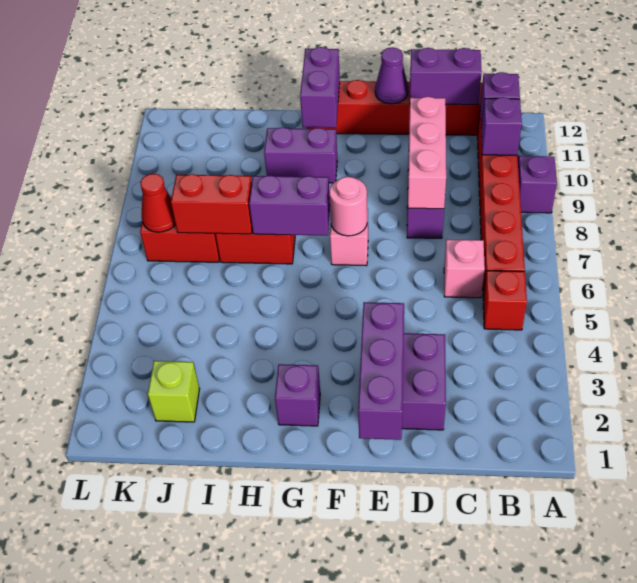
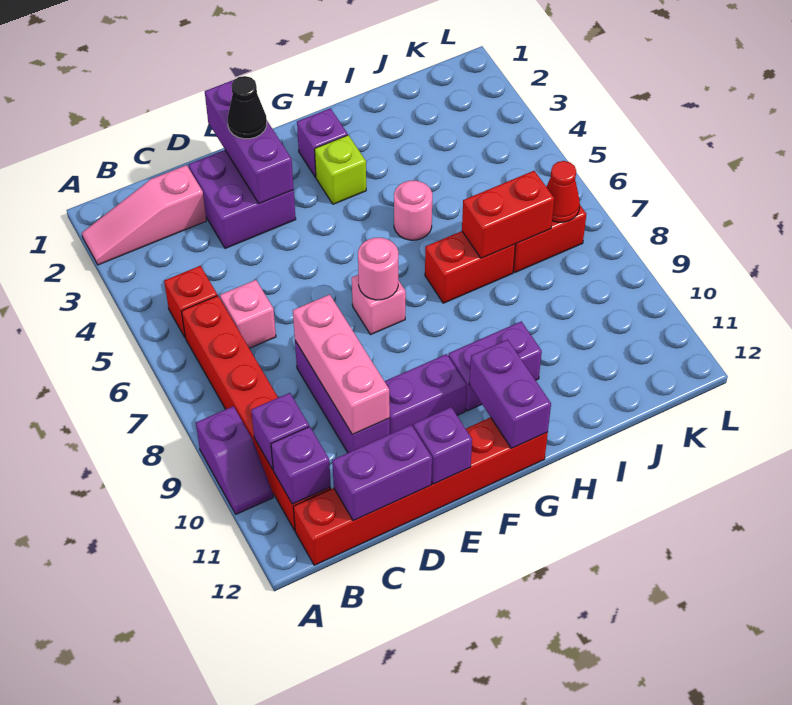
none -> pink slope A2:C2 level 1 top C
none -> black cone E2 level 3
purple cone E12 level 2 -> purple brick E12 level 2
purple brick G7:H7 level 2 -> purple brick E10:F10 level 1
none -> pink round brick H5 level 1
lime brick J2 level 1 -> lime brick G3 level 1

